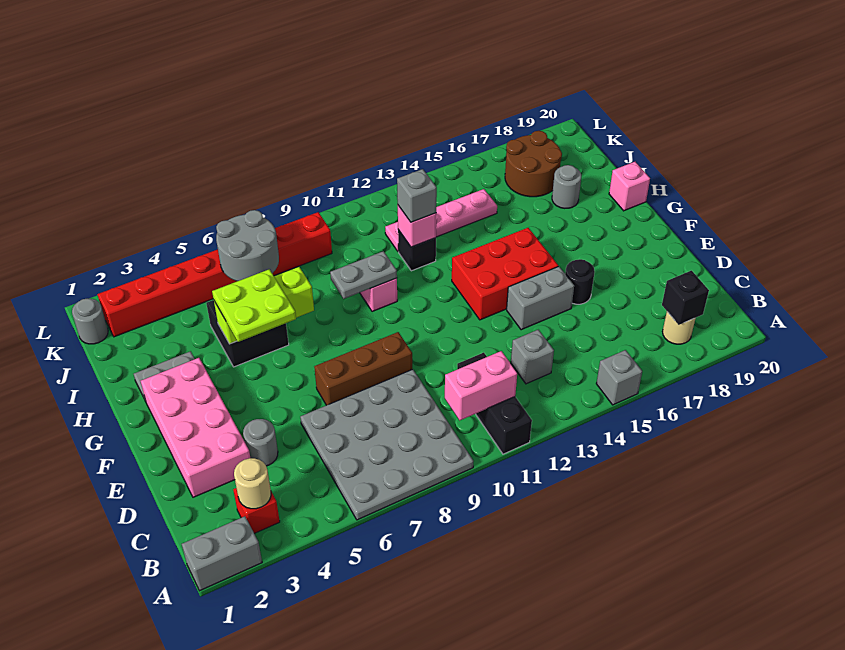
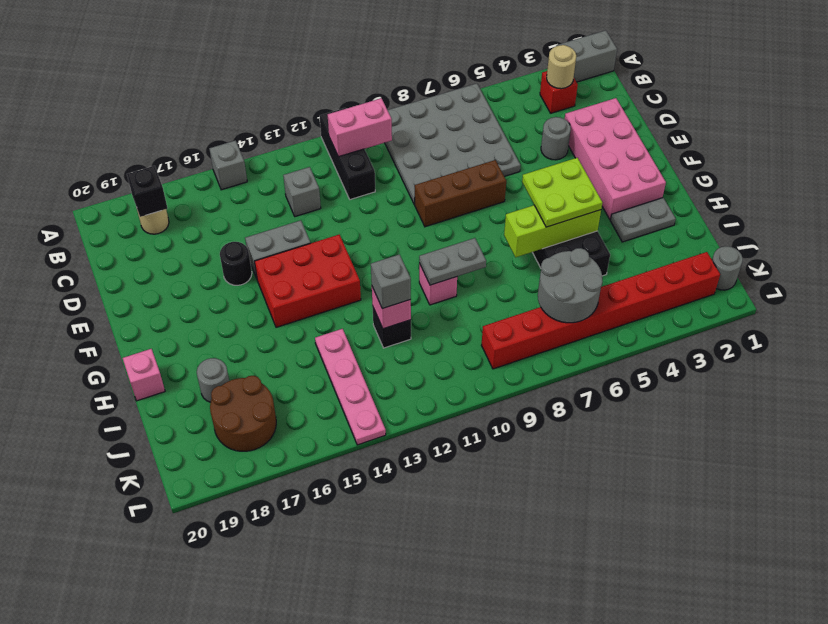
pink plate J12:J15 level 1 -> pink plate I14:L14 level 1

